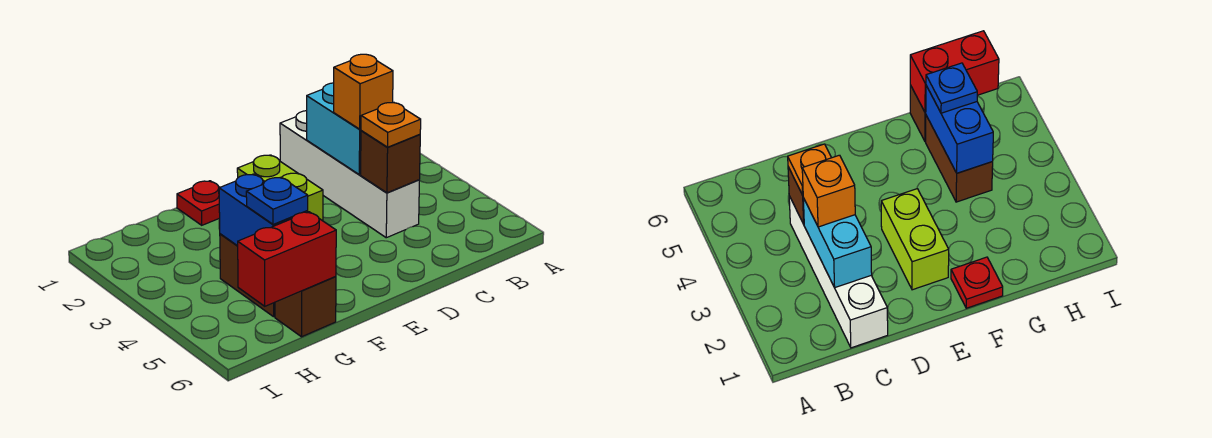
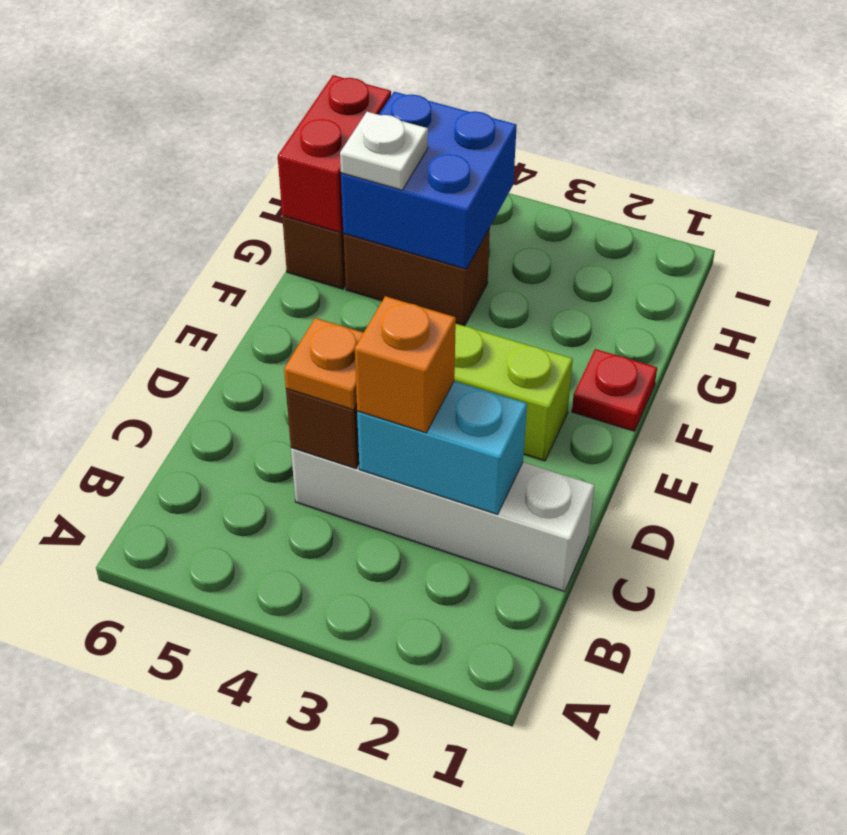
blue brick G4:G5 level 2 -> blue brick G4:H5 level 2
blue plate G5 level 3 -> white plate G5 level 3

